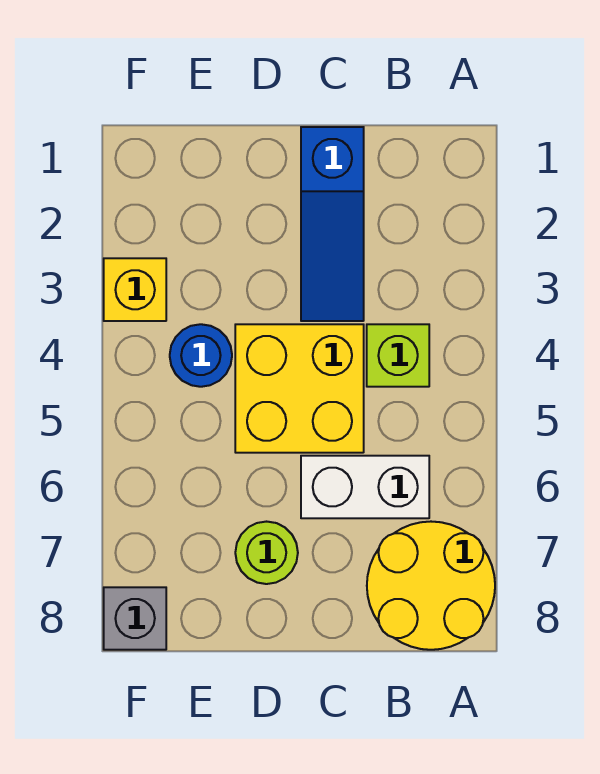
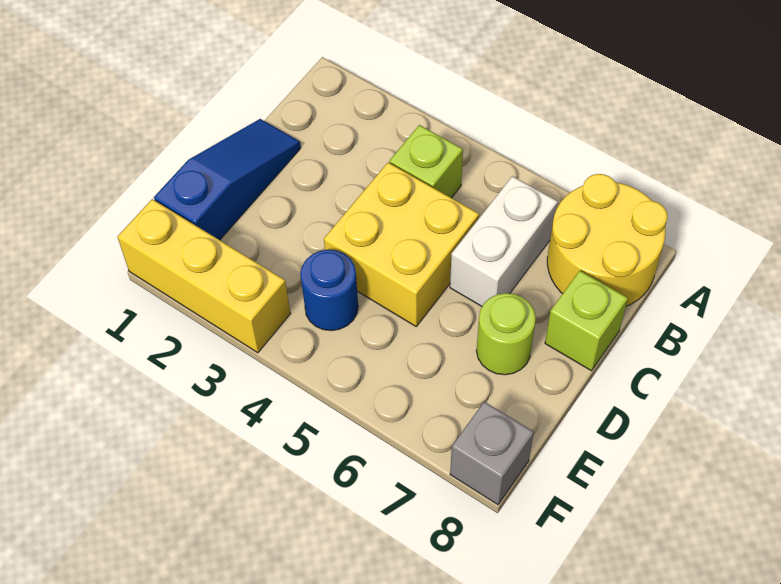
blue slope C1:C3 level 1 top 1 -> blue slope C1:E1 level 1 top E
none -> lime brick C8 level 1
yellow brick F3 level 1 -> yellow brick F1:F3 level 1

